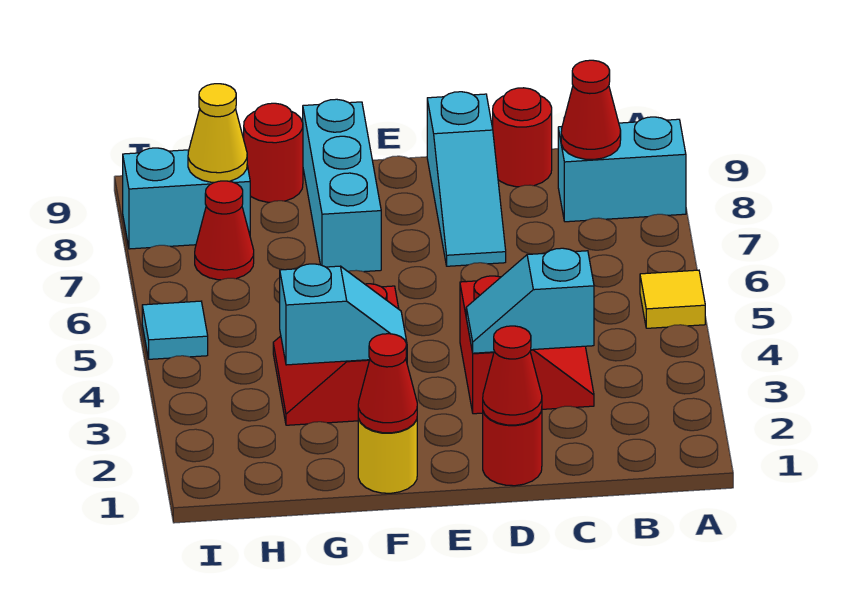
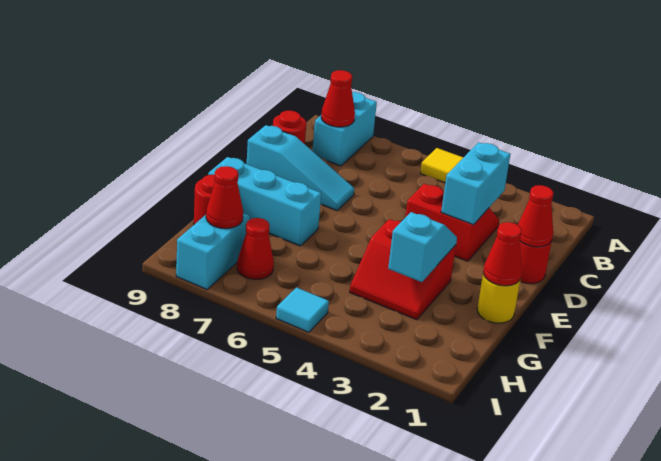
cyan slope C3:D3 level 2 top C -> cyan brick C3:D3 level 2
yellow cone H8 level 2 -> red cone H8 level 2

